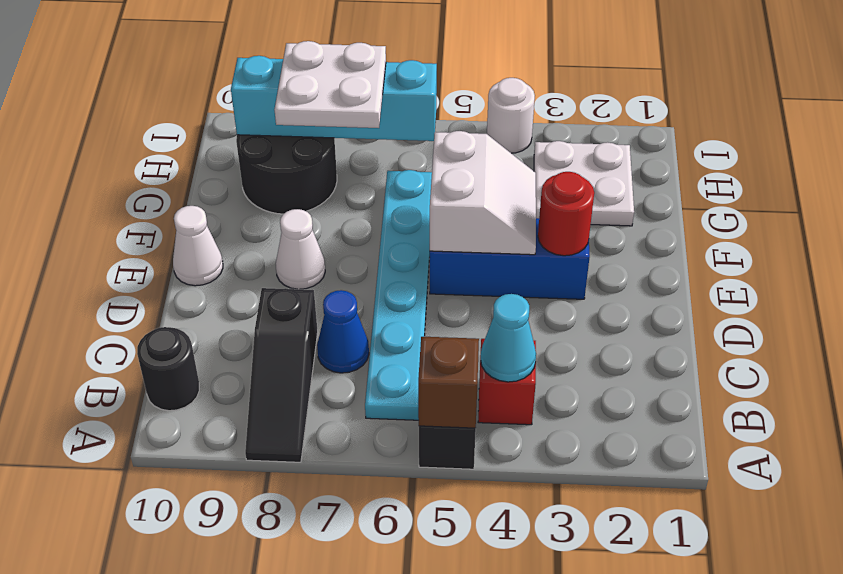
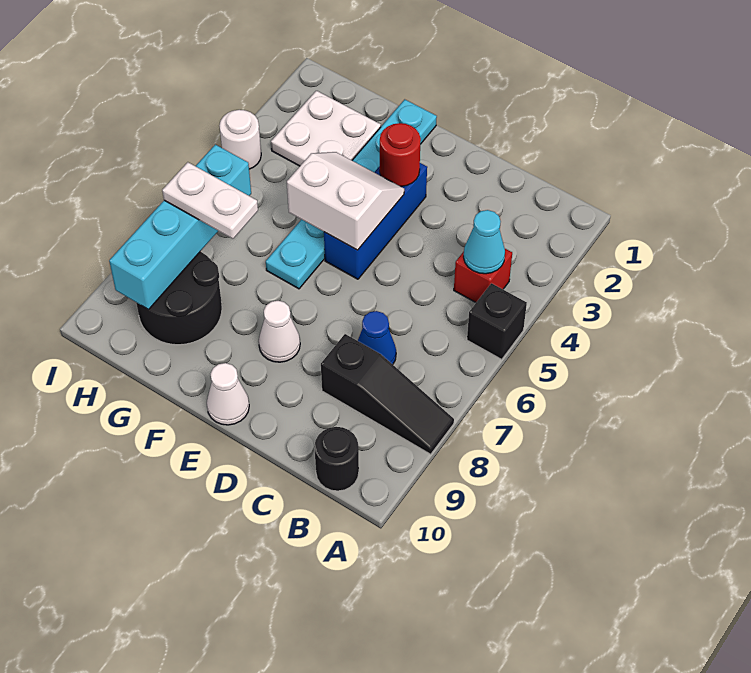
brown brick A5 level 2 -> none
cyan plate B6:G6 level 1 -> cyan plate F1:F6 level 1
white plate G7:H8 level 3 -> white plate G7:H7 level 3

